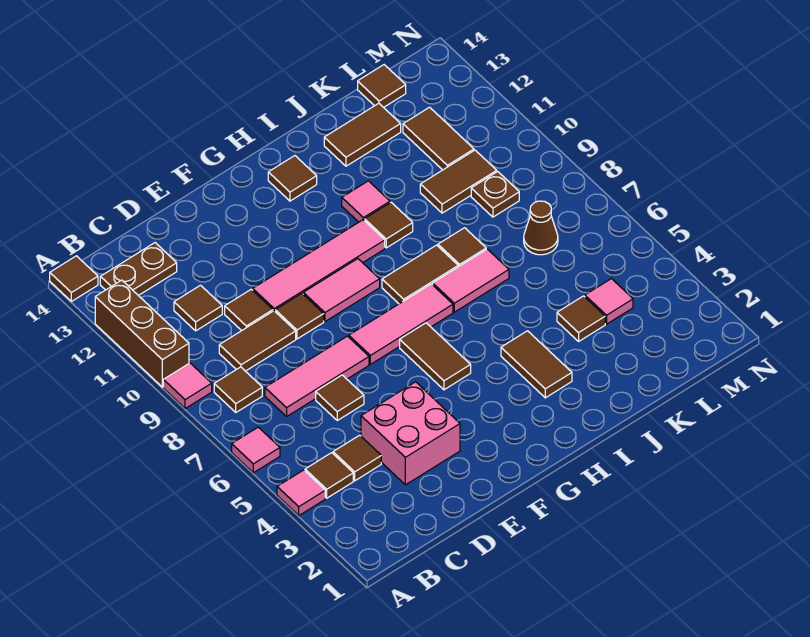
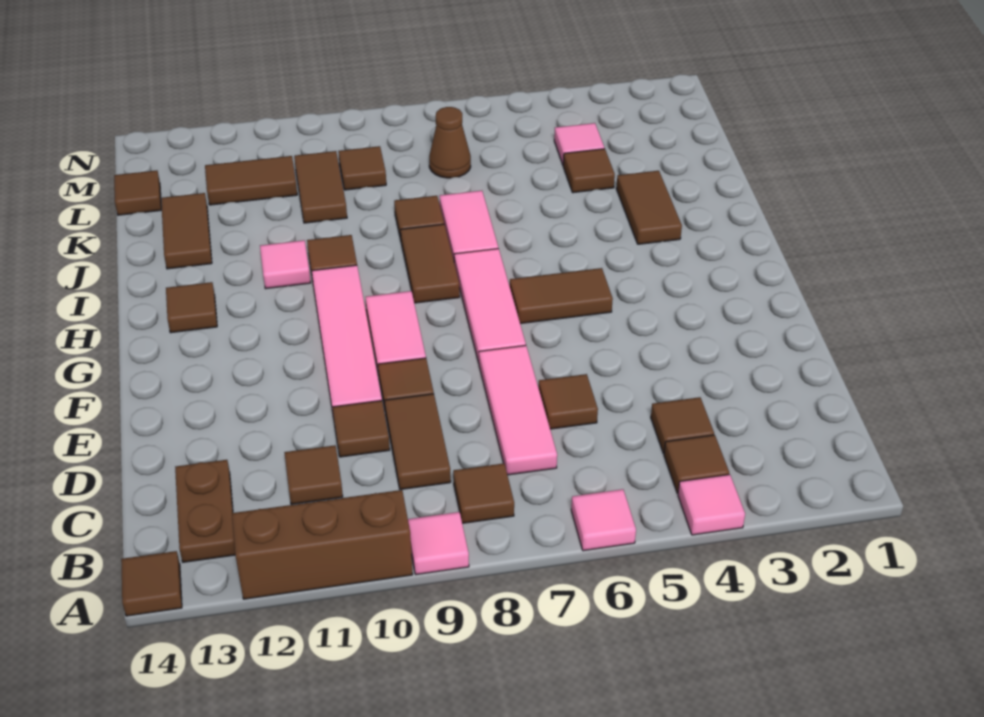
pink brick D3:E4 level 1 -> none
brown tile I3:I4 level 1 -> brown tile I3:J3 level 1
brown plate L9 level 1 -> brown tile L9 level 1

